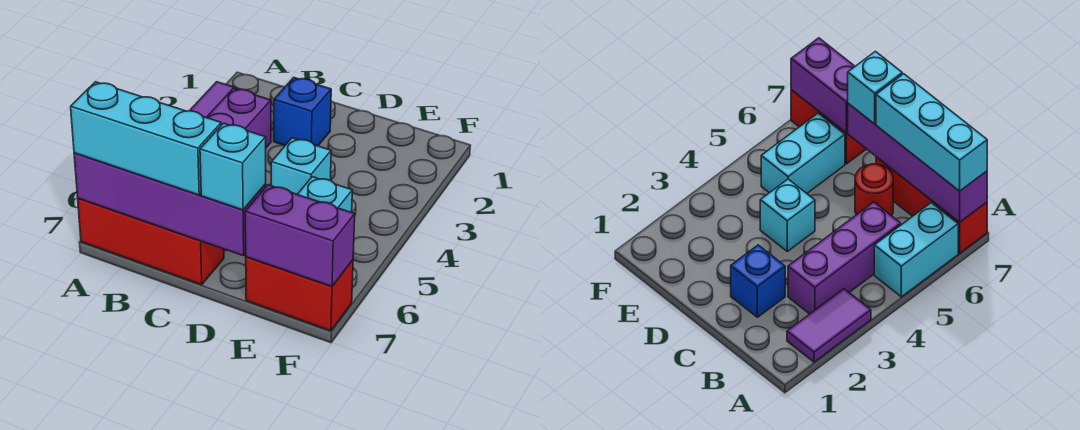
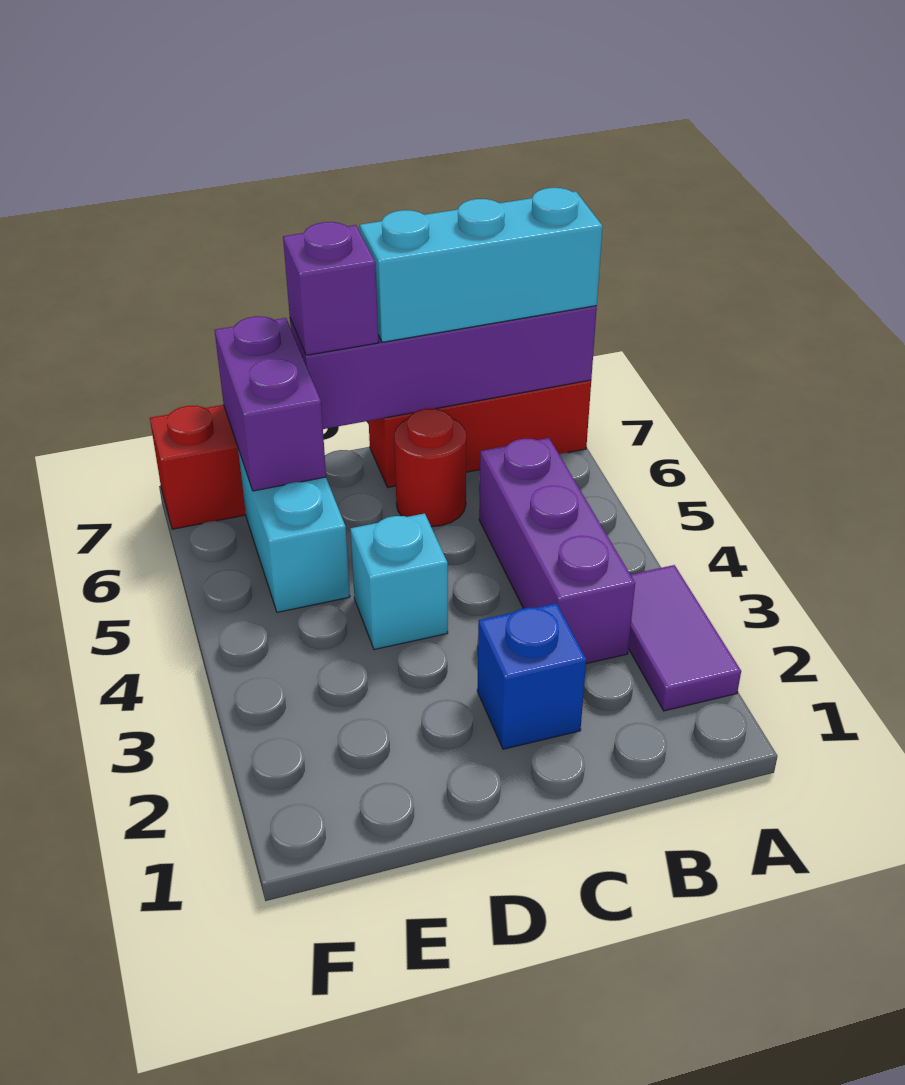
cyan brick A5:A6 level 1 -> none
cyan brick D7 level 3 -> purple brick D7 level 3
purple brick E7:F7 level 2 -> purple brick E6:E7 level 2

